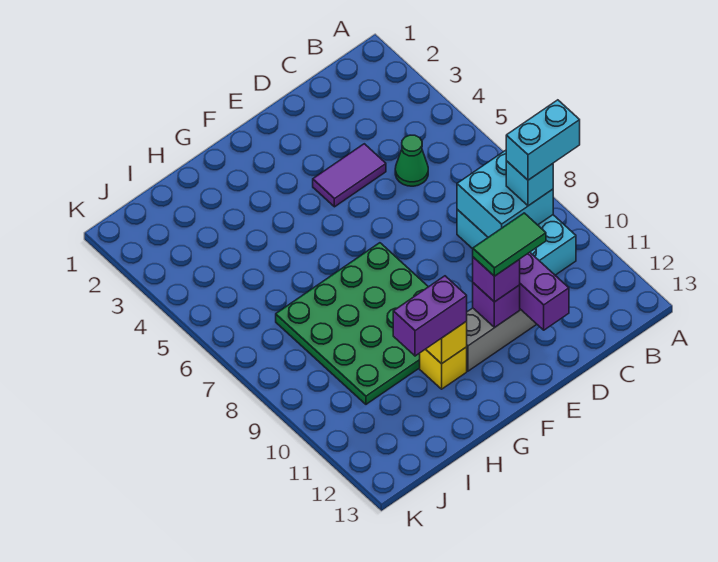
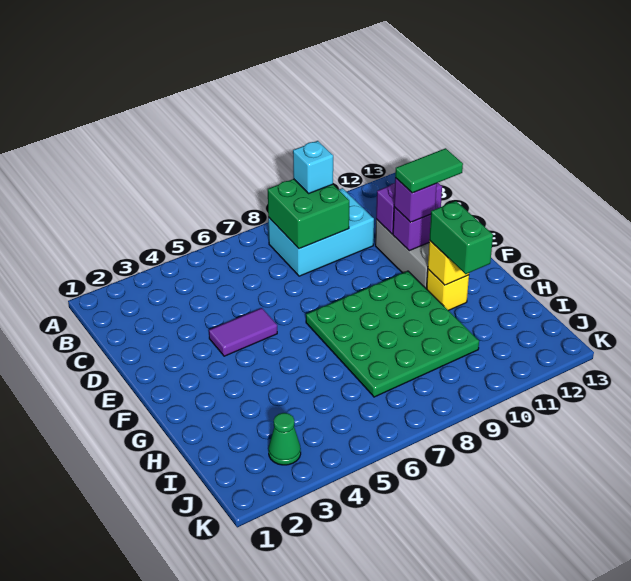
cyan brick A9:B9 level 4 -> none
cyan brick B8:C9 level 2 -> green brick B8:C9 level 2
green cone C5 level 1 -> green cone J3 level 1
purple tile D4:E4 level 1 -> purple tile E4:E5 level 1
green tile D11:E11 level 4 -> green tile E11:E12 level 4
purple brick G11:H11 level 3 -> green brick G11:H11 level 3

